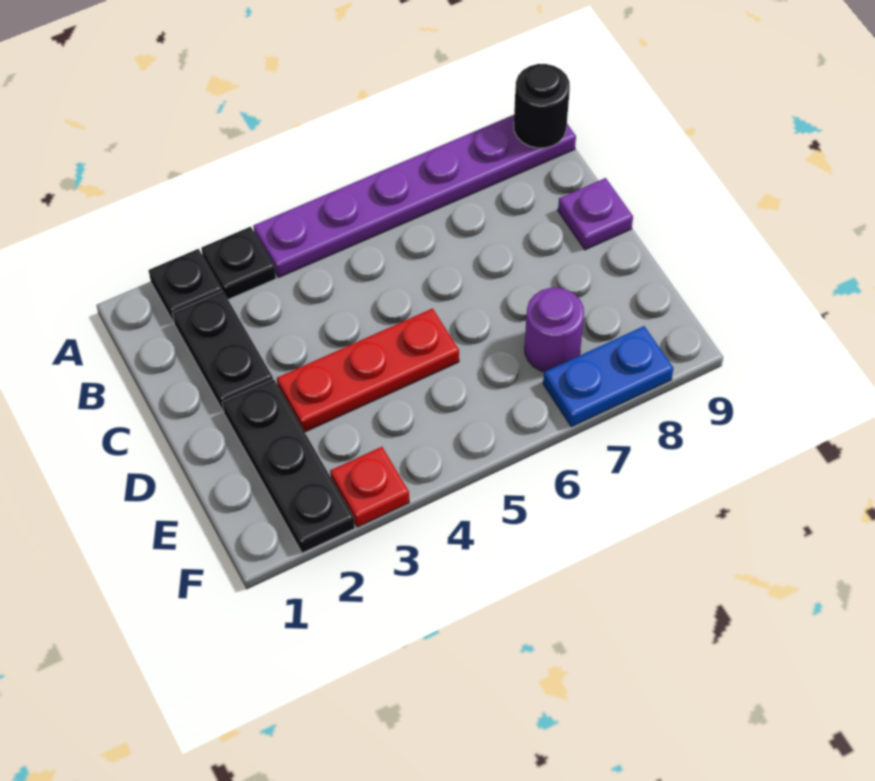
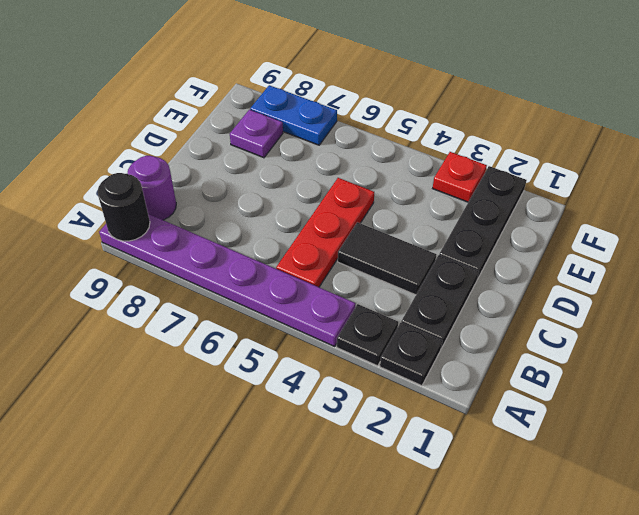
none -> black tile C3:C4 level 1
purple plate C9 level 1 -> purple plate E8 level 1
red plate D3:D5 level 1 -> red plate B5:D5 level 1
purple round brick E7 level 1 -> purple round brick B9 level 1

